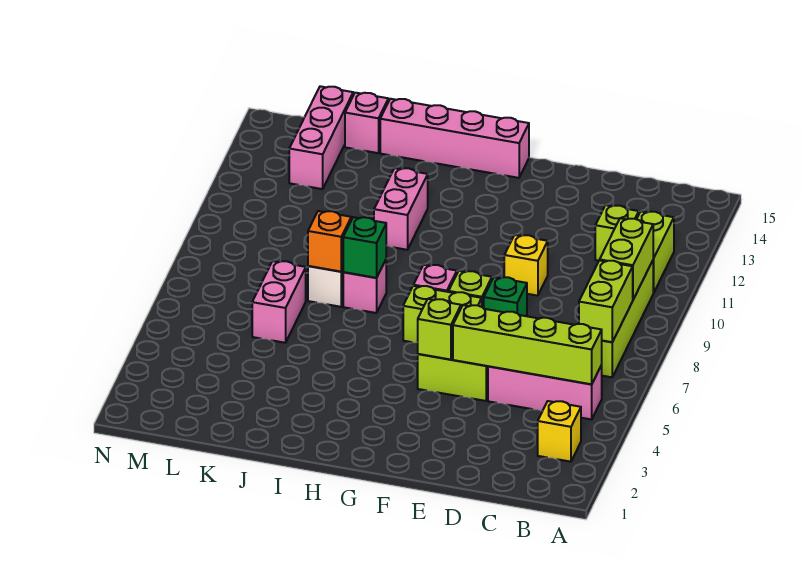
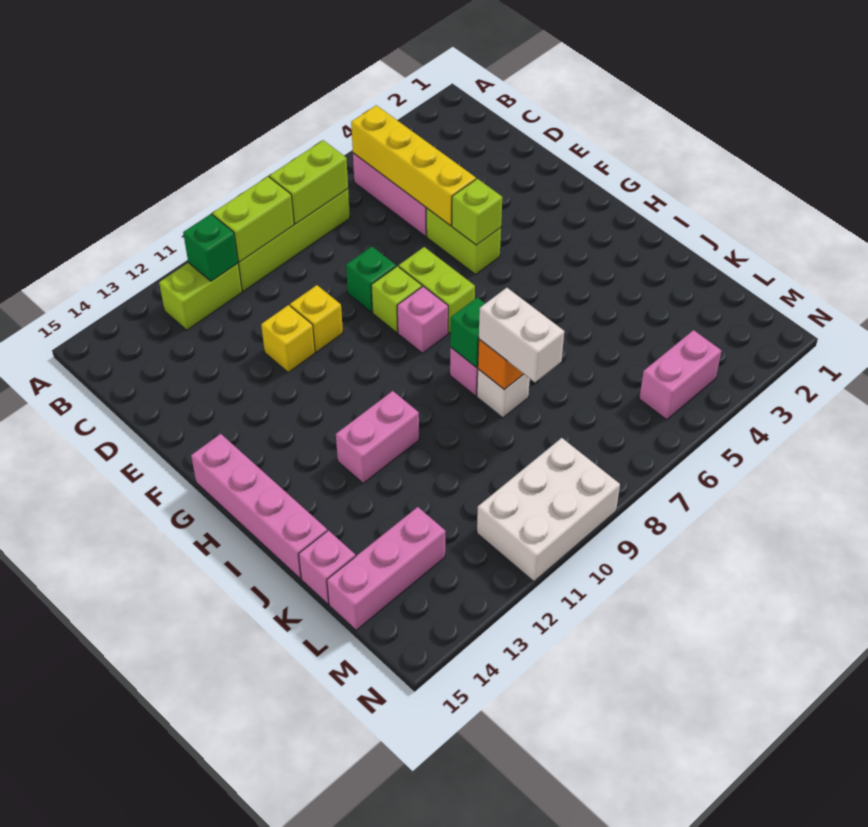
yellow brick B3 level 1 -> yellow brick E11 level 1
lime brick B5:E5 level 2 -> yellow brick B5:E5 level 2
none -> green brick B11 level 2
lime brick C12 level 1 -> none
none -> white brick J8:K8 level 3
pink brick K6:K7 level 1 -> pink brick M4:M5 level 1
none -> white brick M9:N11 level 1

